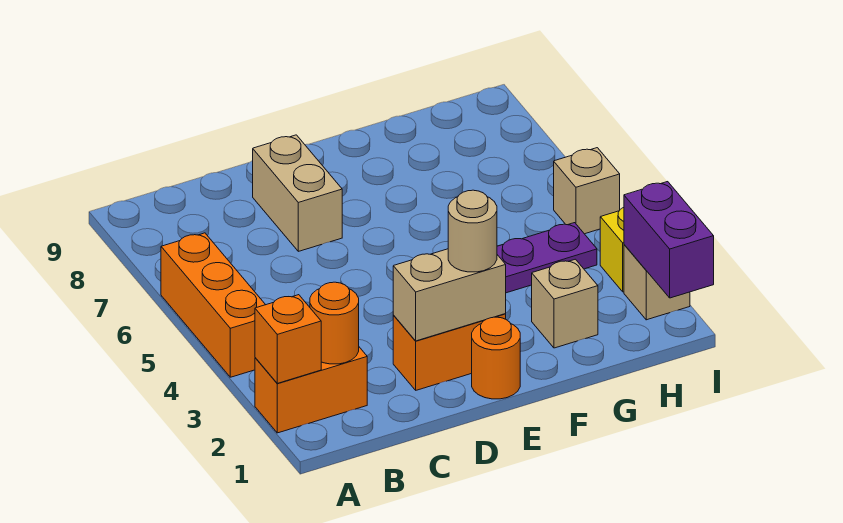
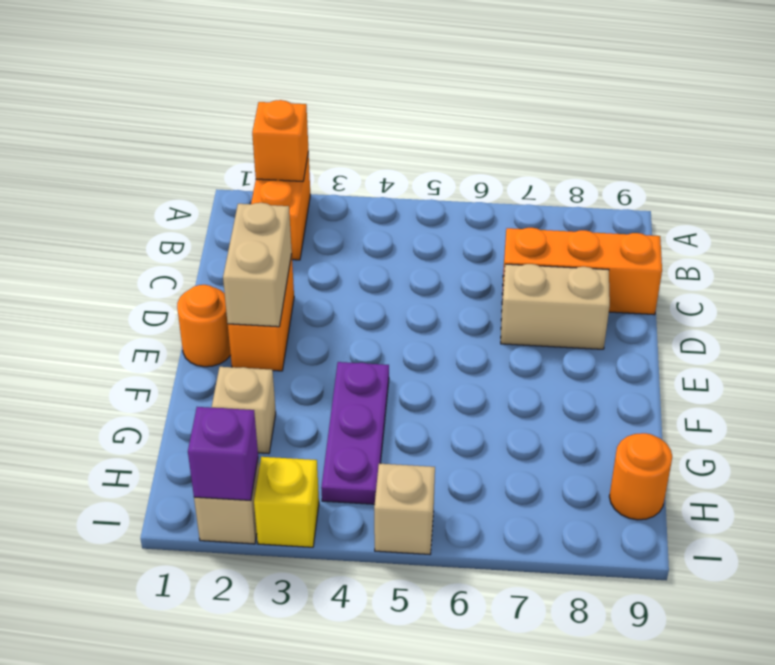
orange brick A4:A6 level 1 -> orange brick C7:C9 level 1
orange round brick B2 level 2 -> orange round brick H9 level 1
tan round brick E2 level 3 -> none
purple brick I1:I2 level 2 -> purple brick I2 level 2

